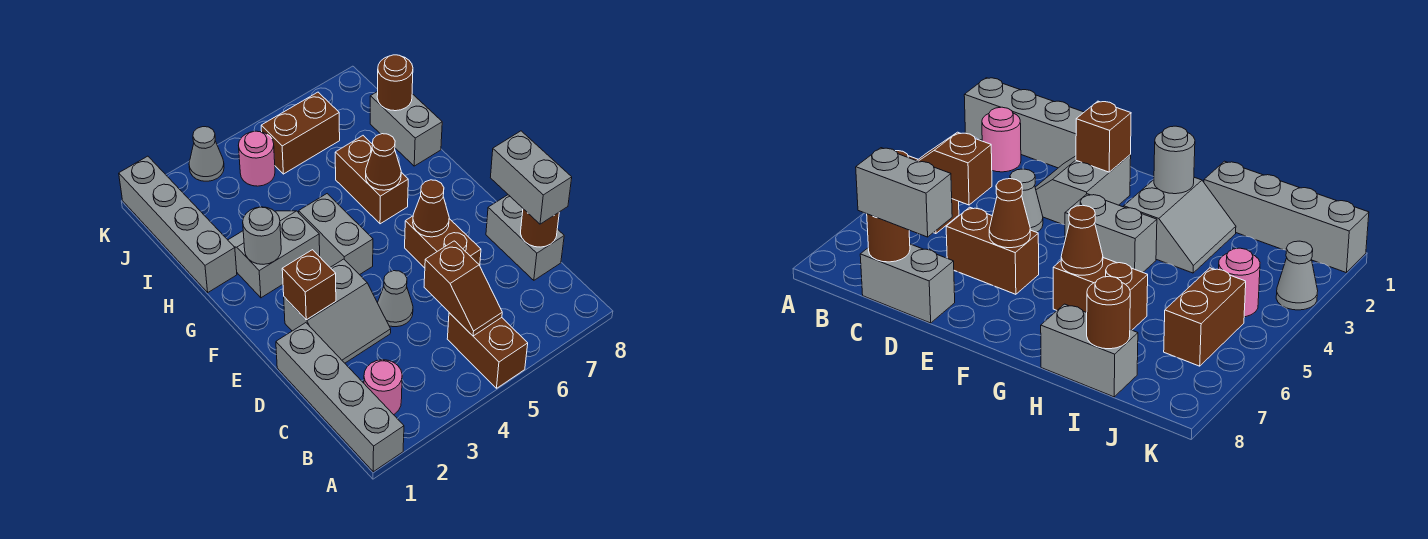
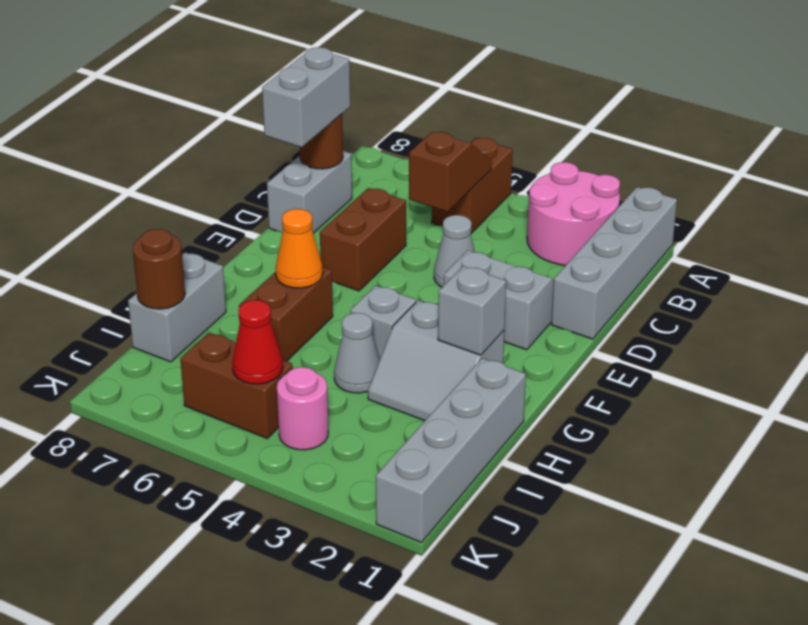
pink round brick B2 level 1 -> pink round brick A2:B3 level 1
brown brick E2 level 2 -> none
brown cone E6 level 2 -> none
grey brick F4:G4 level 1 -> grey brick G4 level 1
grey round brick G2 level 2 -> grey brick G2 level 2
brown cone G6 level 2 -> orange cone G6 level 2
none -> red cone J5 level 2
grey cone K3 level 1 -> grey cone H4 level 1

